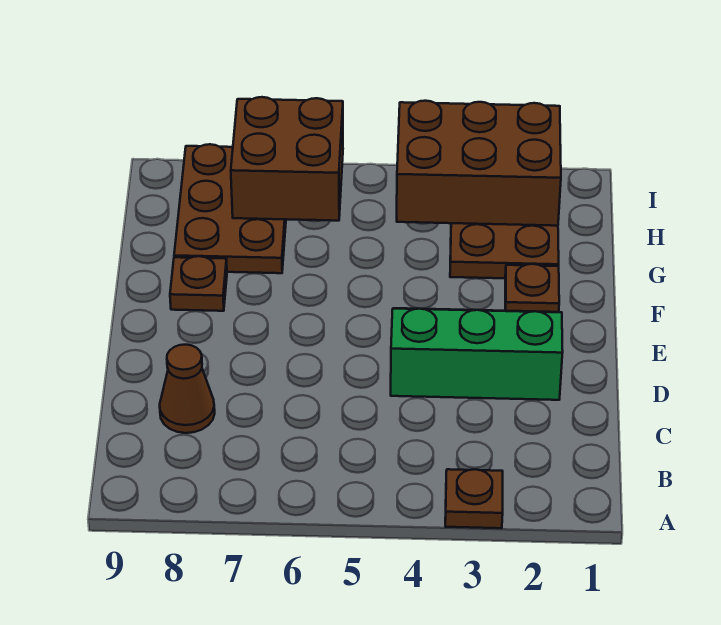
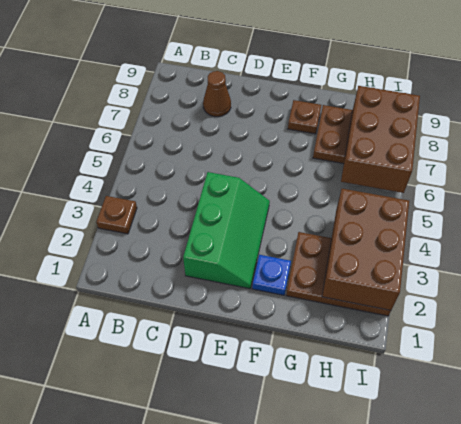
brown plate F2 level 1 -> blue plate F2 level 1
brown brick H6:I7 level 2 -> brown brick H6:I8 level 2

